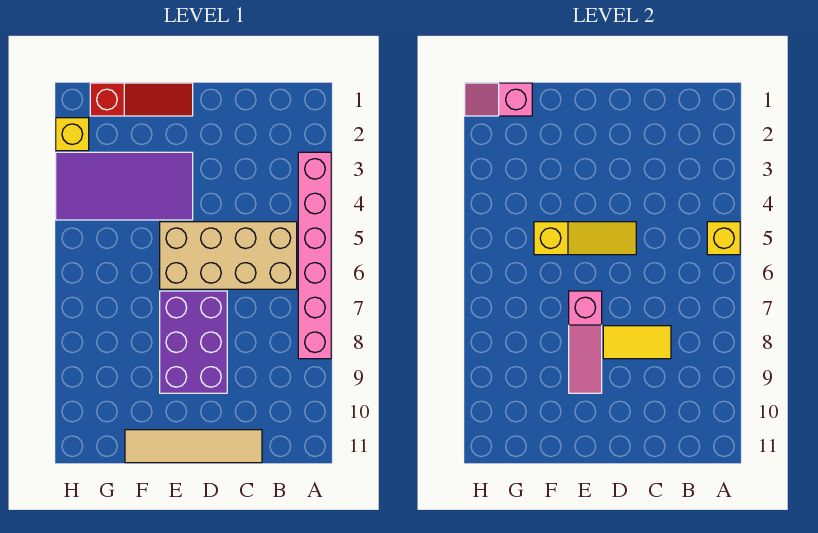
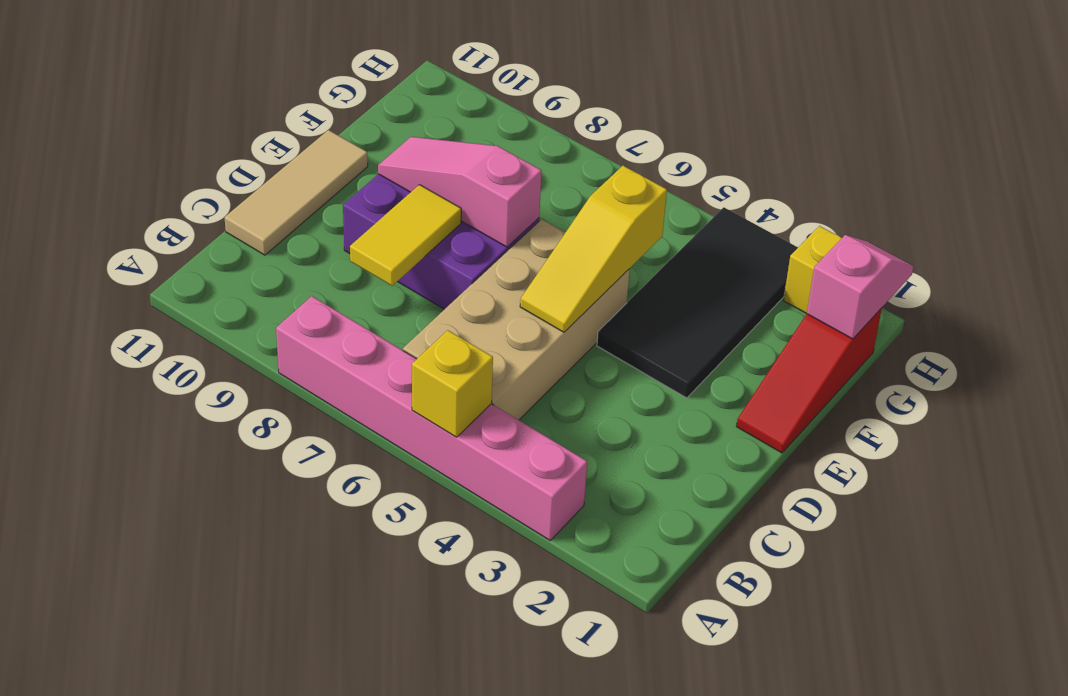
tan tile C11:F11 level 1 -> tan tile C11:E11 level 1
purple tile E3:H4 level 1 -> black tile E3:H4 level 1

